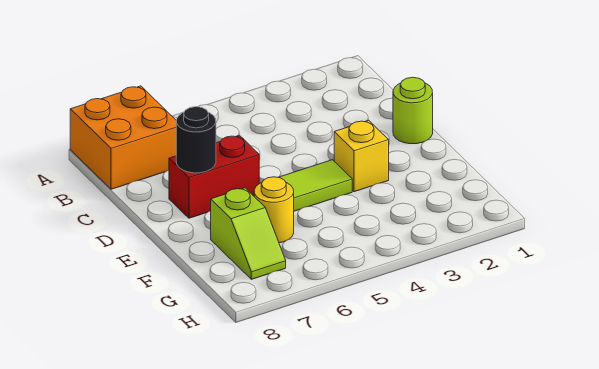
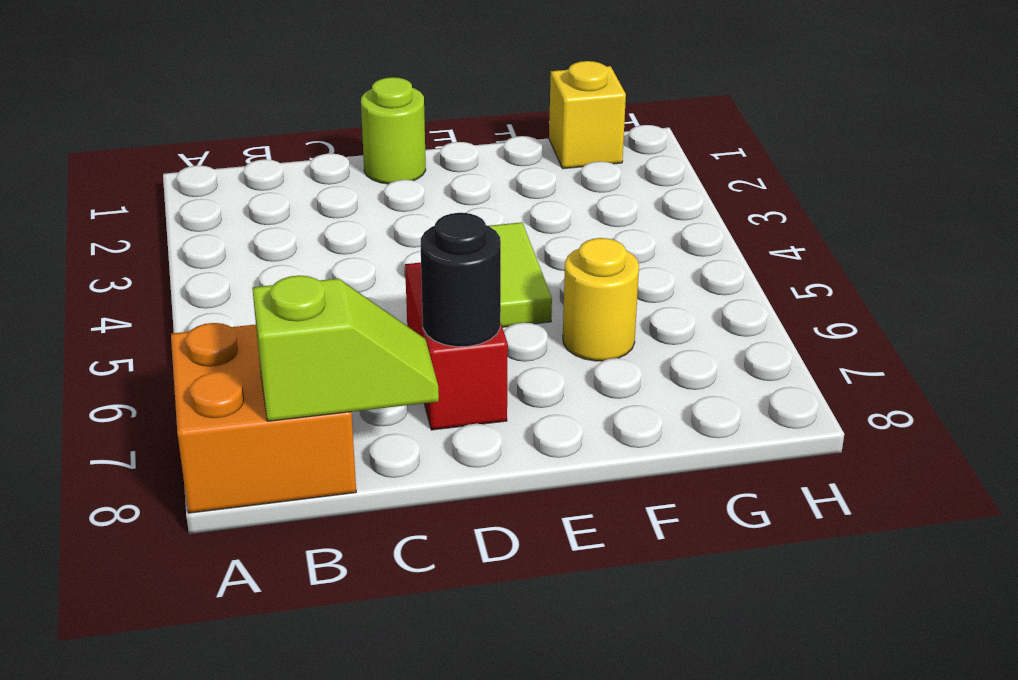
yellow brick E3 level 1 -> yellow brick G1 level 1
lime slope F7:G7 level 1 top F -> lime slope B8:C8 level 2 top B

